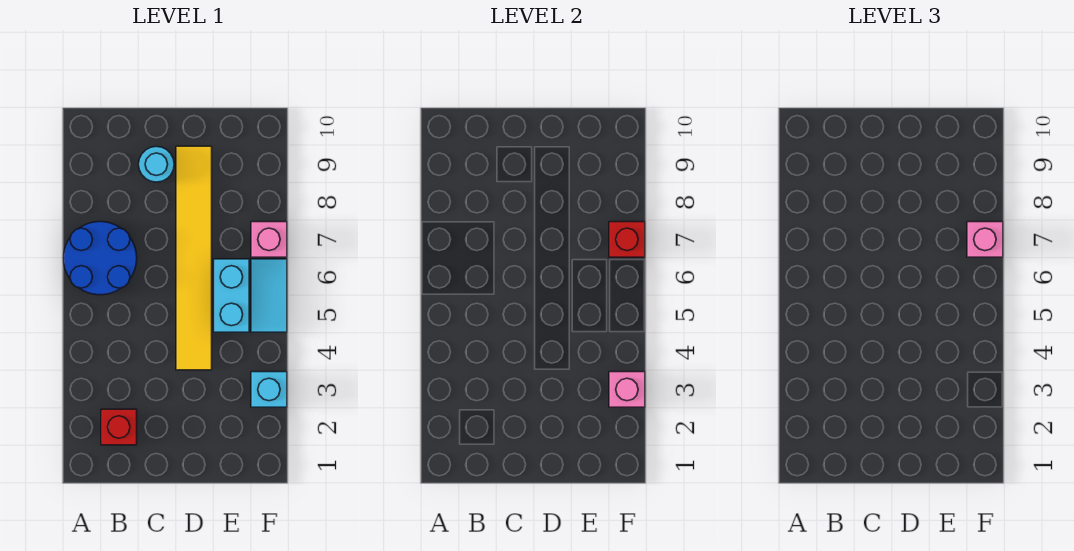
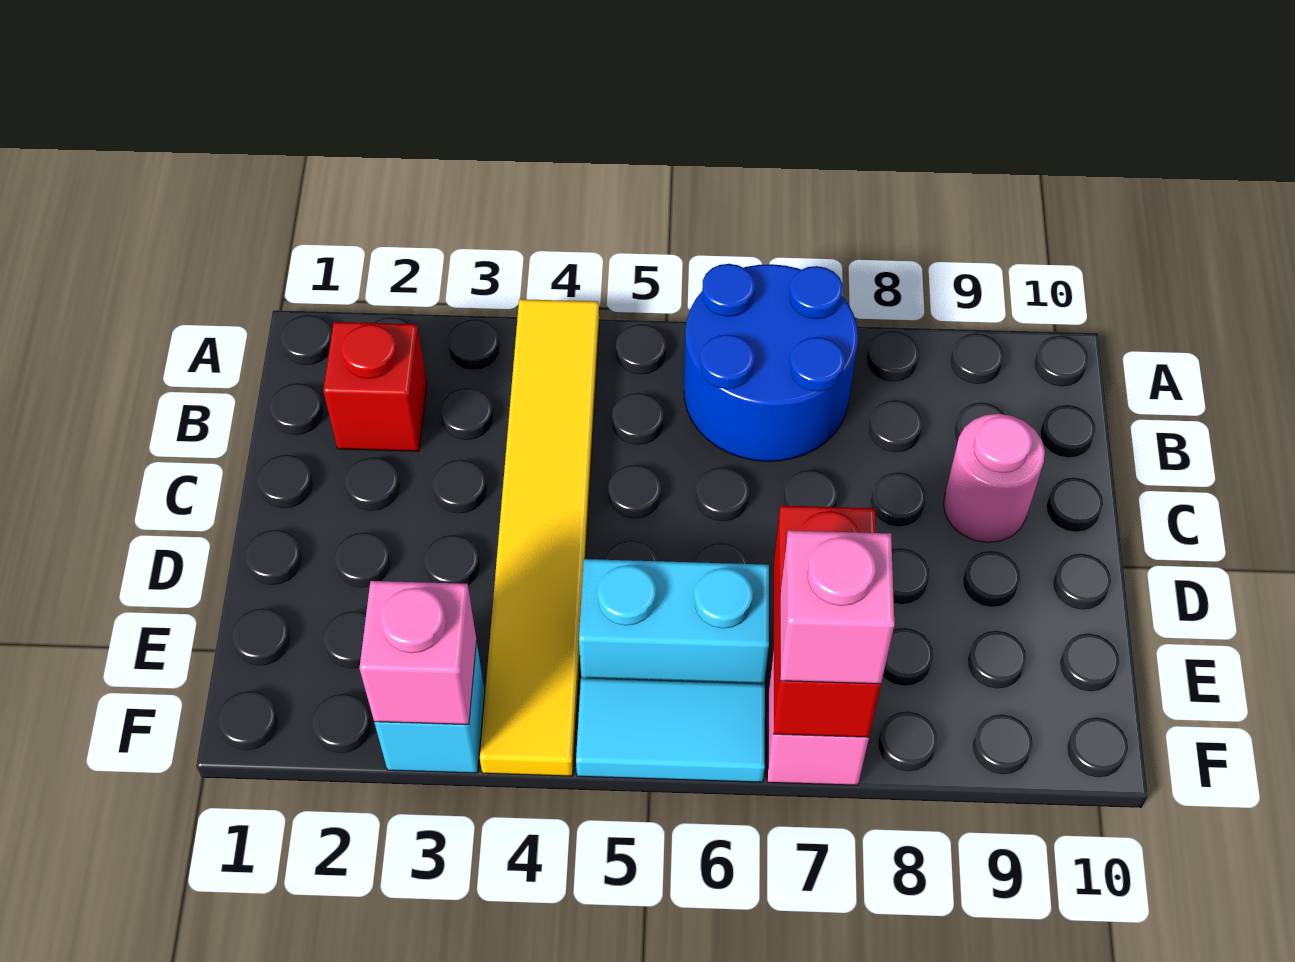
cyan round brick C9 level 1 -> pink round brick C9 level 1
yellow tile D4:D9 level 1 -> yellow tile A4:F4 level 1
red brick F7 level 2 -> red brick E7:F7 level 2

